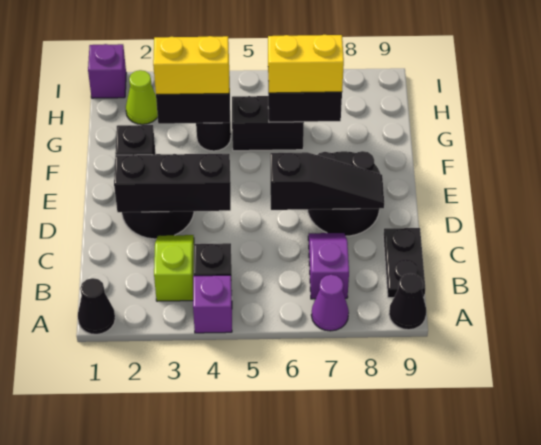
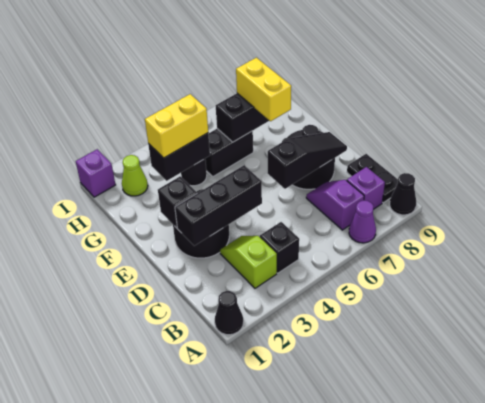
purple brick A4 level 1 -> purple brick B8 level 1
yellow brick G6:G7 level 3 -> yellow brick F7:G7 level 3

